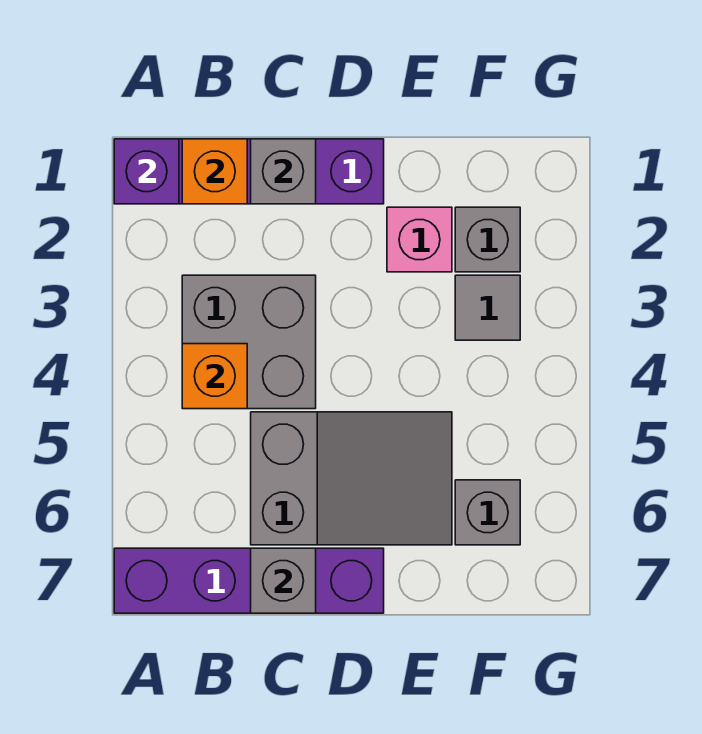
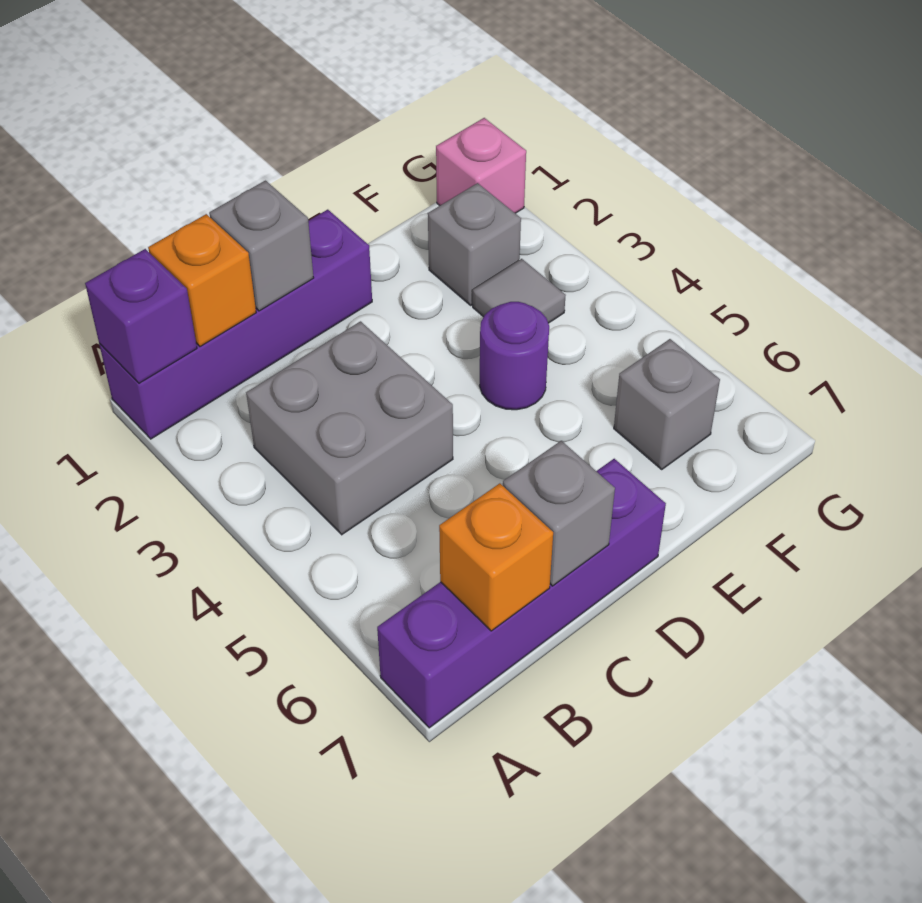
orange brick B4 level 2 -> orange brick B7 level 2
grey slope C5:E6 level 1 top C -> none
pink brick E2 level 1 -> pink brick G1 level 1
none -> purple round brick E4 level 1

